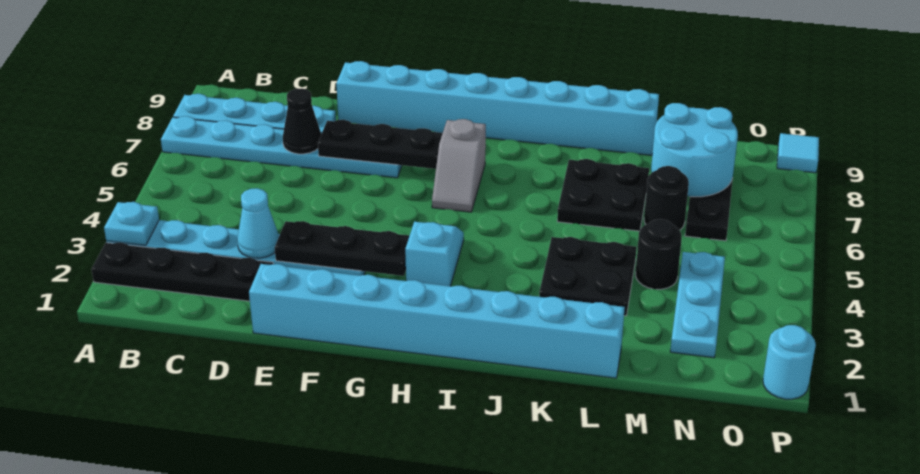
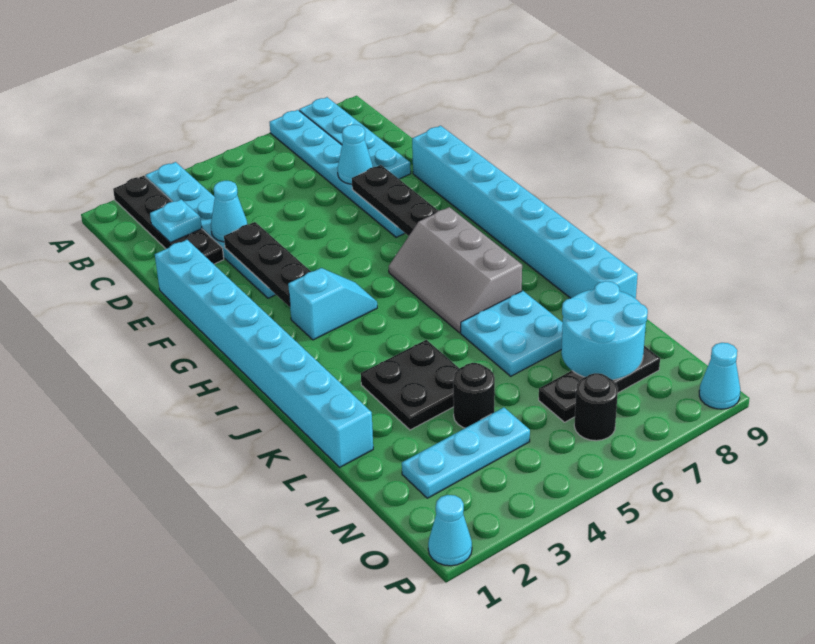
cyan plate A3 level 2 -> cyan plate C2 level 2
black cone D7 level 2 -> cyan cone D7 level 2
grey slope H6:H7 level 1 top 7 -> grey slope H6:J7 level 1 top 7
black plate K6:L7 level 1 -> cyan plate K6:L7 level 1
black round brick M6 level 1 -> black round brick O6 level 1
cyan round brick P1 level 1 -> cyan cone P1 level 1
cyan tile P9 level 1 -> cyan cone P9 level 1

